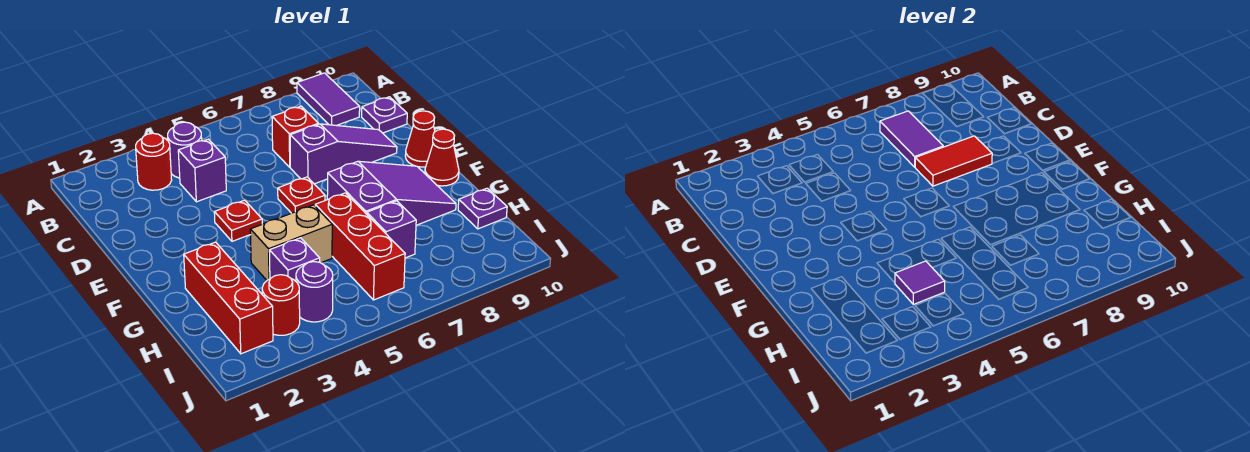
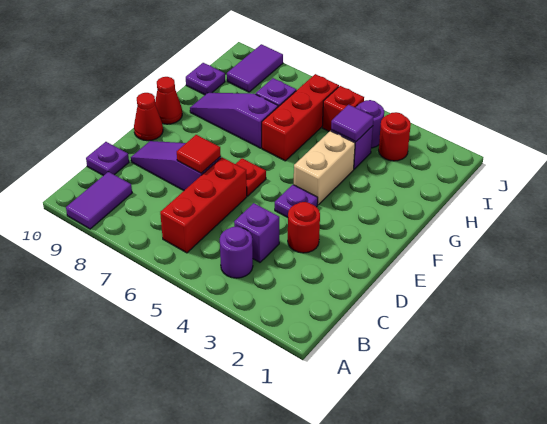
red round brick B3 level 1 -> red round brick D3 level 1
purple tile B7:C7 level 2 -> purple tile I9:J9 level 1
red brick C7 level 1 -> red brick I5 level 1
red tile D7:D8 level 2 -> red tile D7 level 2
red plate E4 level 1 -> purple plate E4 level 1
purple slope F7:G9 level 1 top 7 -> purple slope G7:G9 level 1 top 7
red brick G2:I2 level 1 -> red brick B6:D6 level 1
tan brick G4:G5 level 1 -> tan brick F4:G4 level 1

